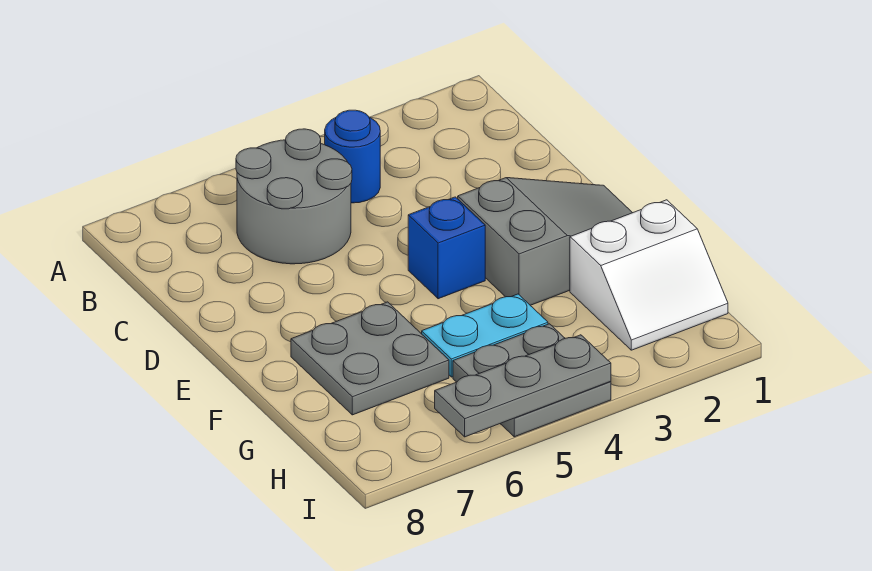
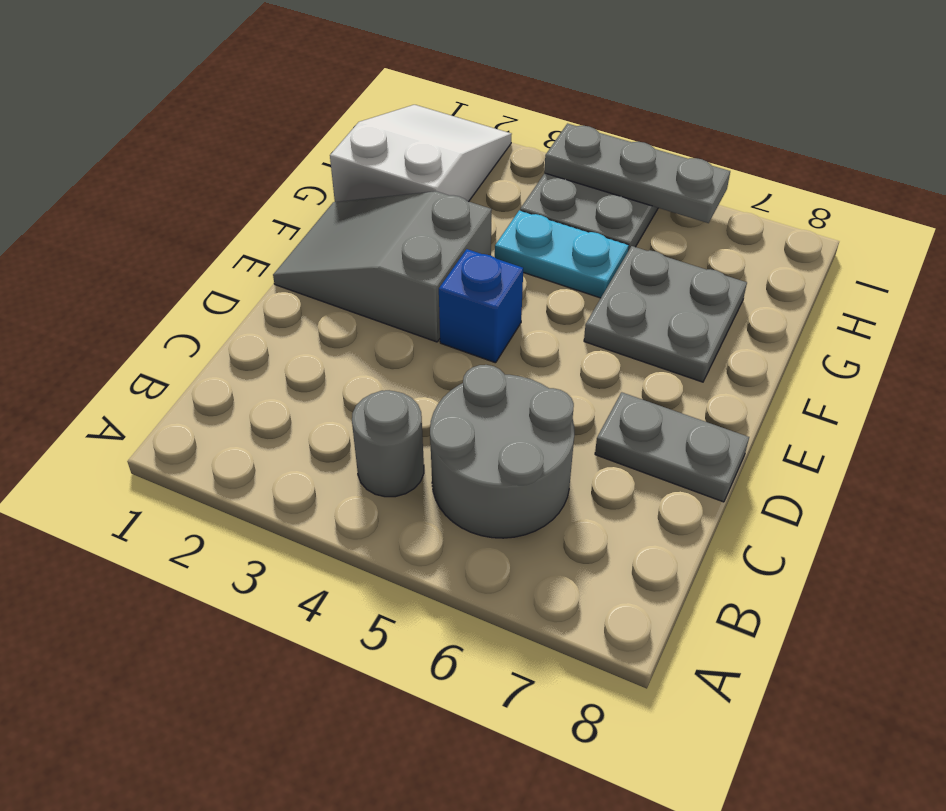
blue round brick B4 level 1 -> grey round brick B4 level 1
none -> grey plate D7:D8 level 1
white slope G1:H2 level 1 top G -> white slope G1:I2 level 1 top G

